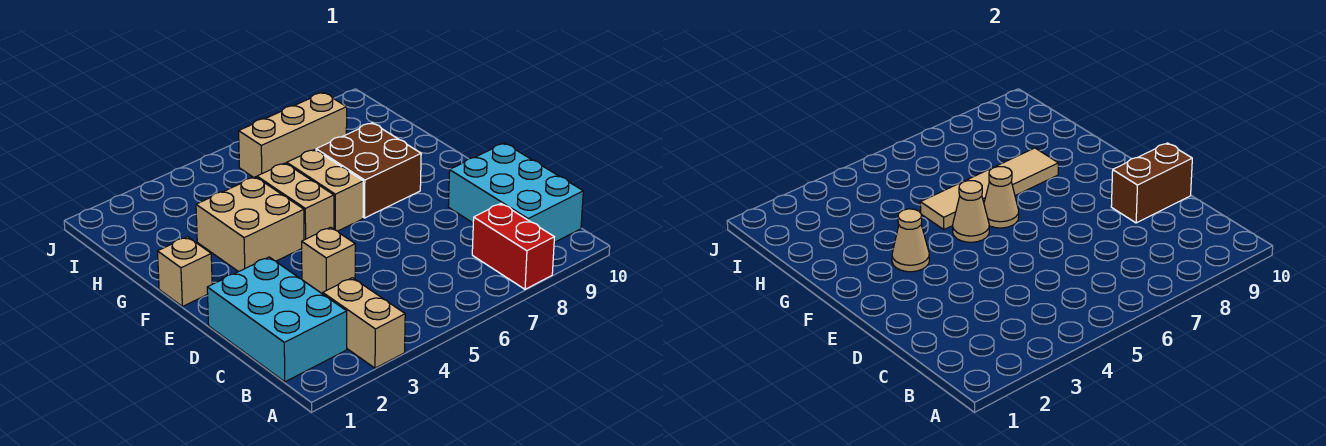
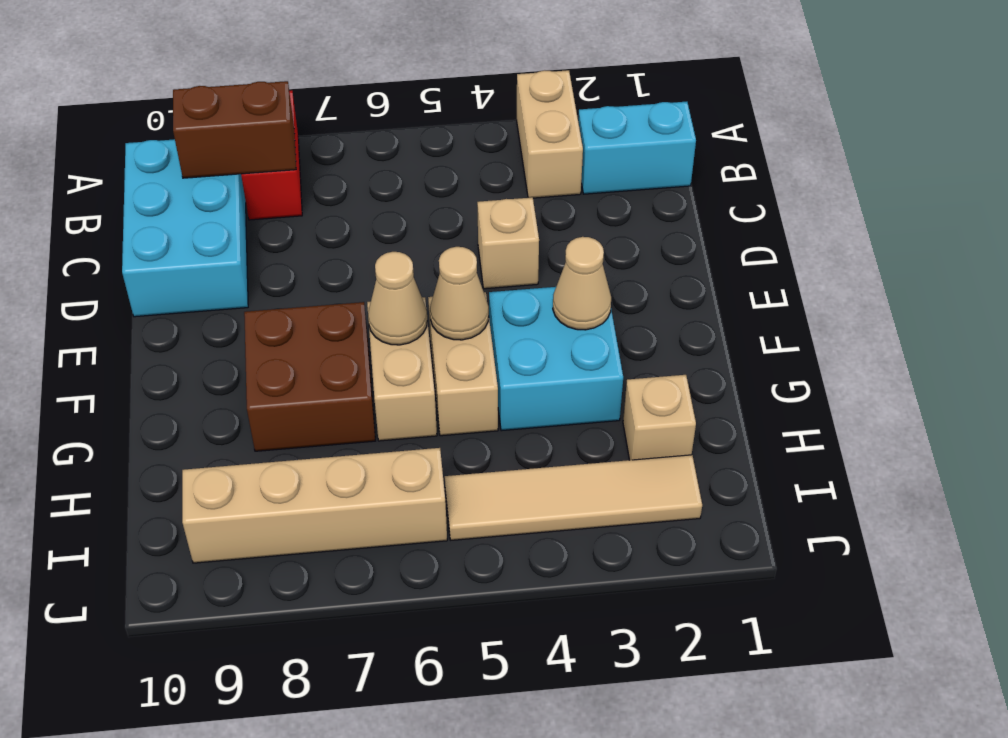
cyan brick B1:D2 level 1 -> cyan brick B1:B2 level 1
brown brick D9:D10 level 2 -> brown brick B8:B9 level 2
tan brick F1 level 1 -> tan brick H2 level 1
tan brick F3:G4 level 1 -> cyan brick F3:G4 level 1
tan tile G5:G8 level 2 -> tan tile I2:I5 level 1
tan brick I6:I8 level 1 -> tan brick I6:I9 level 1

